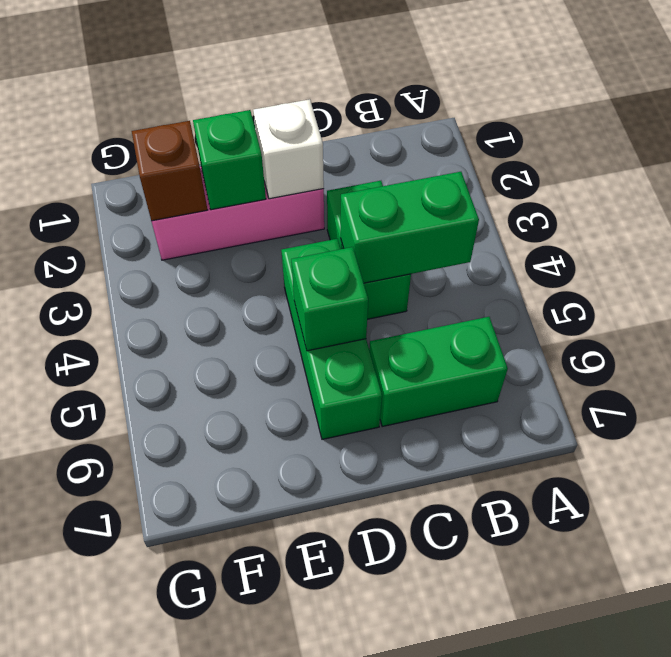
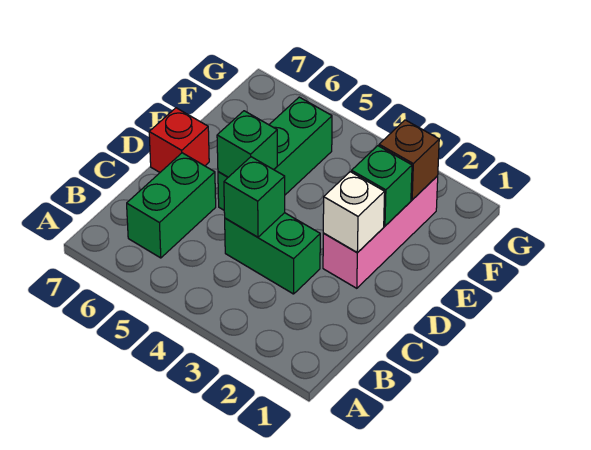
green brick B4:C4 level 2 -> green brick C4 level 2
green brick D4:D6 level 1 -> green brick D5:F5 level 1
none -> red brick D7 level 1

